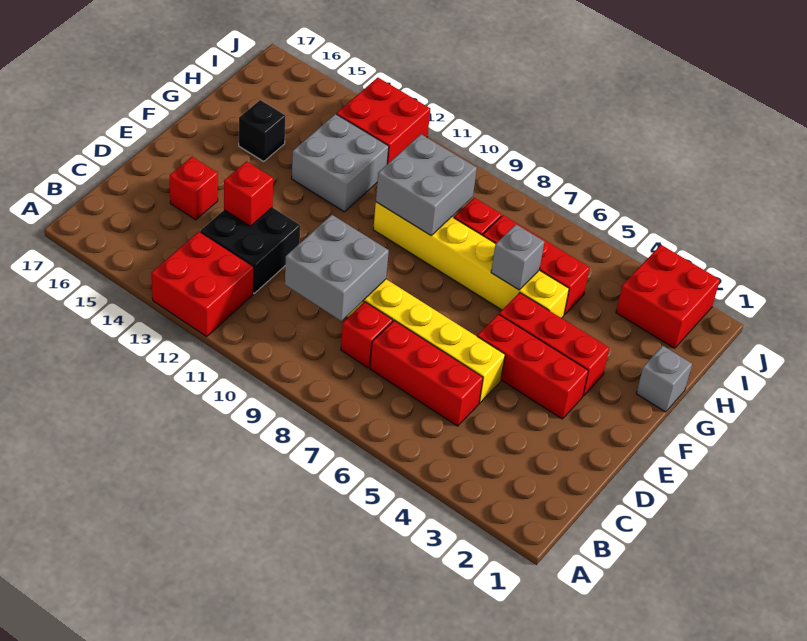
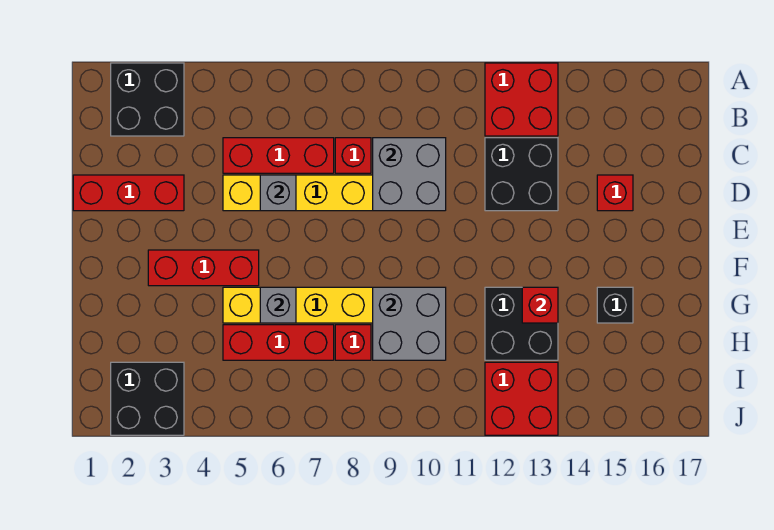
none -> black brick A2:B3 level 1
red brick D13 level 2 -> red brick G13 level 2
red brick E3:E5 level 1 -> red brick D1:D3 level 1
grey brick G1 level 1 -> grey brick D6 level 2
grey brick G12:H13 level 1 -> black brick G12:H13 level 1
red brick I2:J3 level 1 -> black brick I2:J3 level 1

